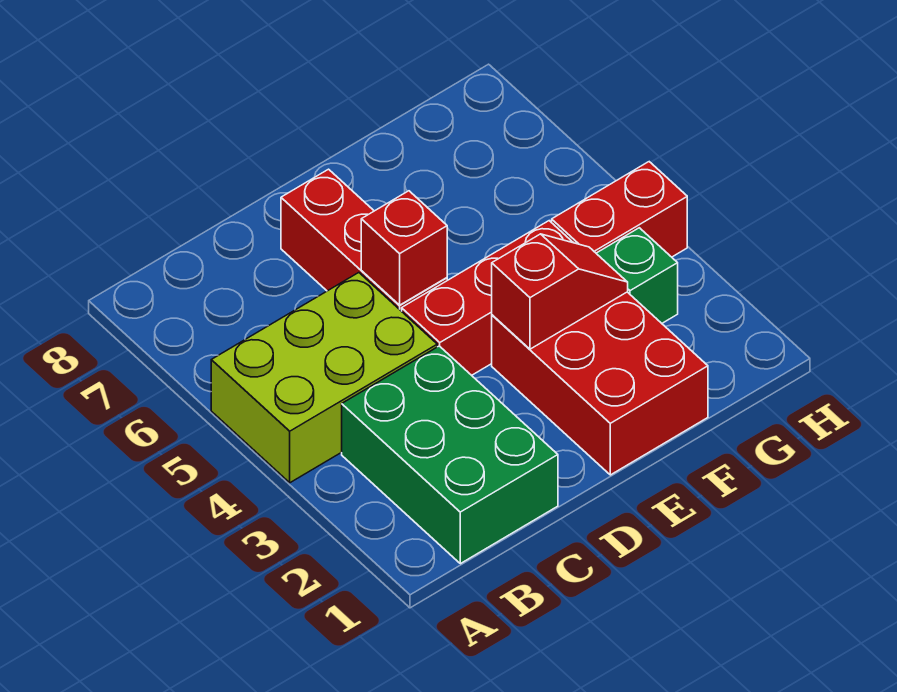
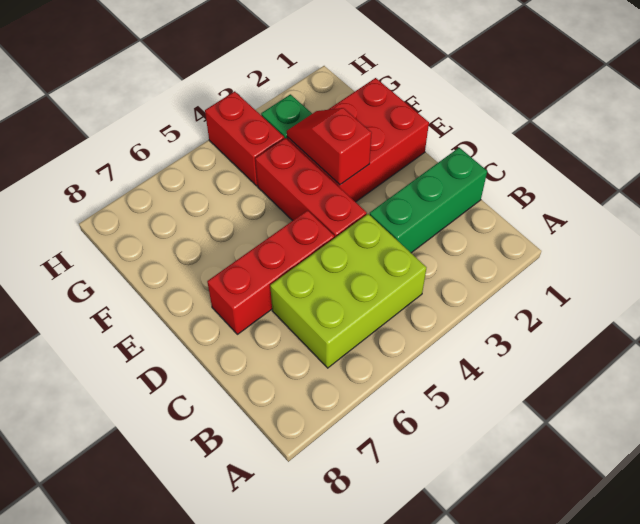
lime brick A4:C5 level 1 -> lime brick B4:C6 level 1
green brick B1:C3 level 1 -> green brick C1:C3 level 1
red brick D5 level 2 -> none

